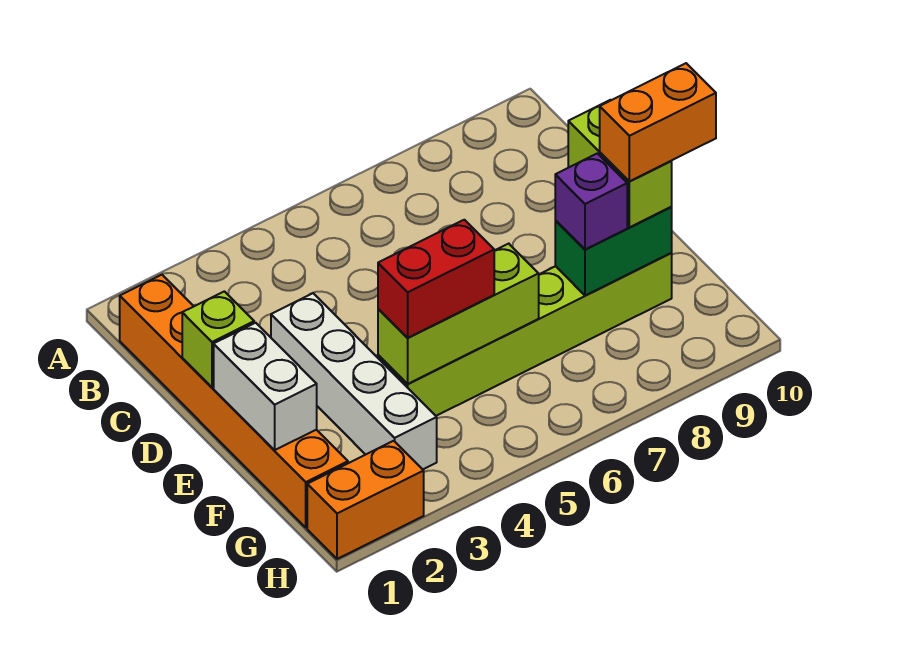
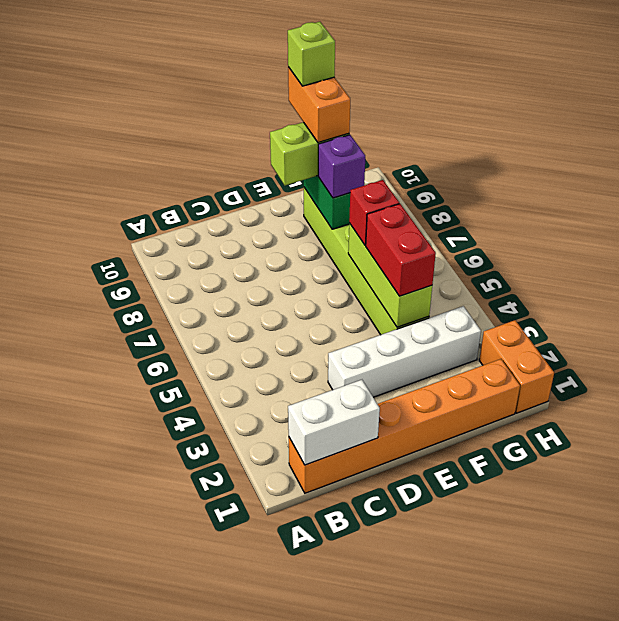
lime brick D1 level 2 -> lime brick F10 level 5
white brick E1:F1 level 2 -> white brick B1:C1 level 2
none -> red brick F6 level 3

